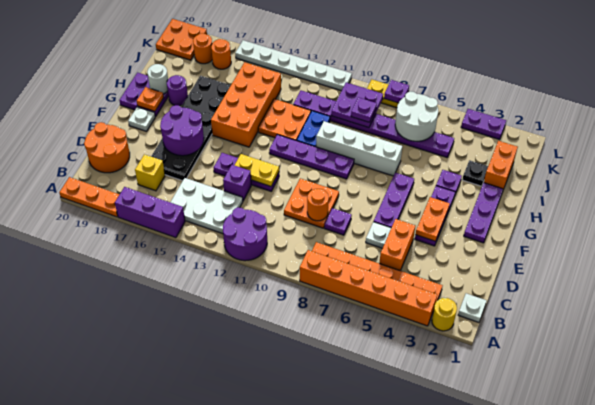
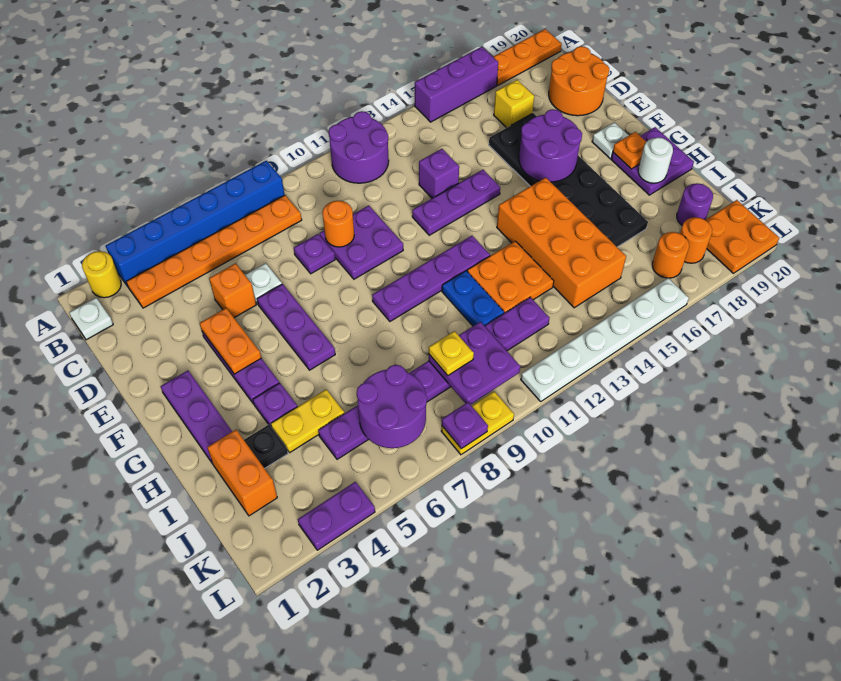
orange brick A3:A8 level 1 -> blue brick A3:A8 level 1
white plate B13:C15 level 1 -> none
orange brick C5:D5 level 1 -> orange brick D5 level 1
orange plate D9:E10 level 1 -> purple plate D9:E10 level 1
yellow plate E12:E13 level 2 -> yellow plate I4:I5 level 1
white brick H7:H10 level 1 -> none
purple round brick H18 level 1 -> purple round brick J19 level 1
white round brick J6:K7 level 2 -> purple round brick J6:K7 level 2
purple plate J9 level 3 -> yellow plate J9 level 3

